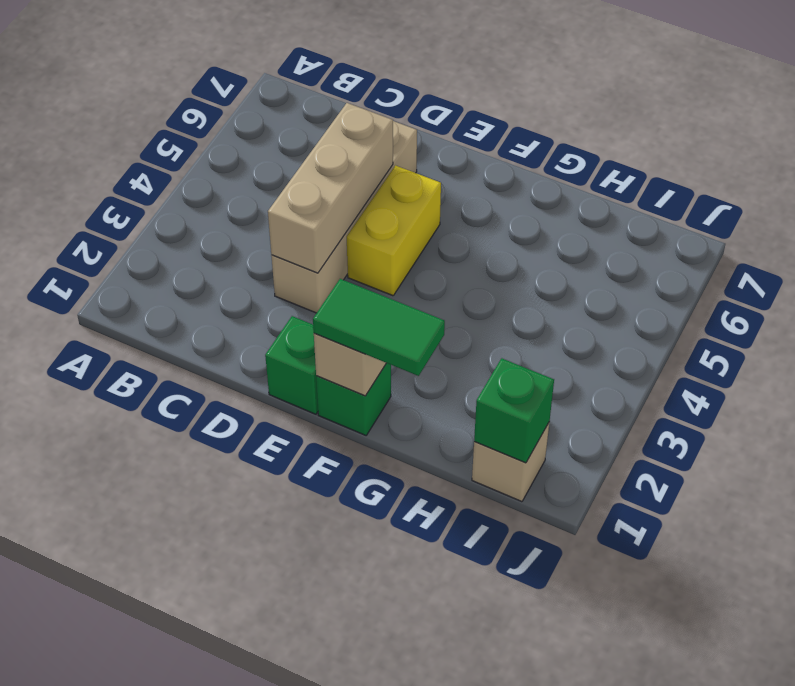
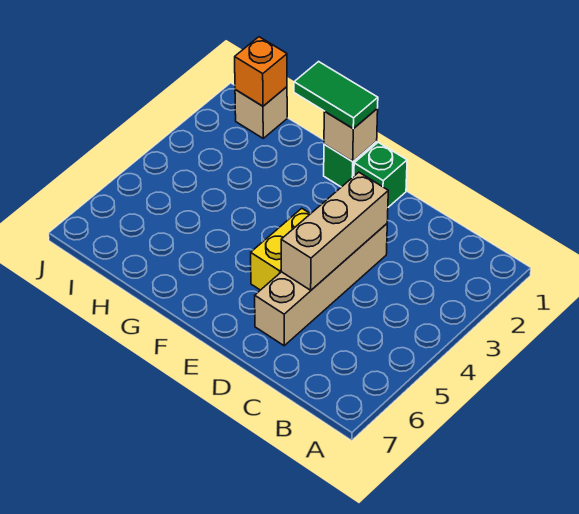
green brick I1 level 2 -> orange brick I1 level 2

